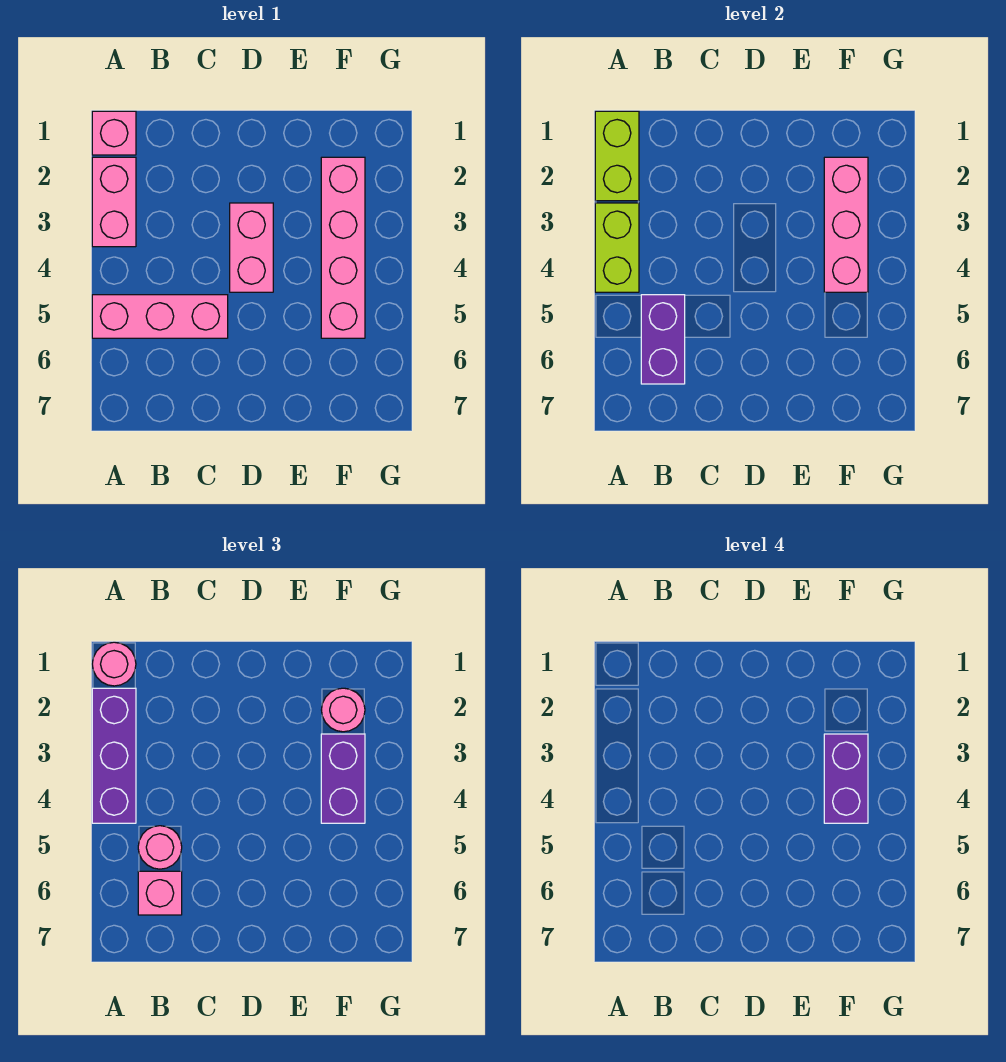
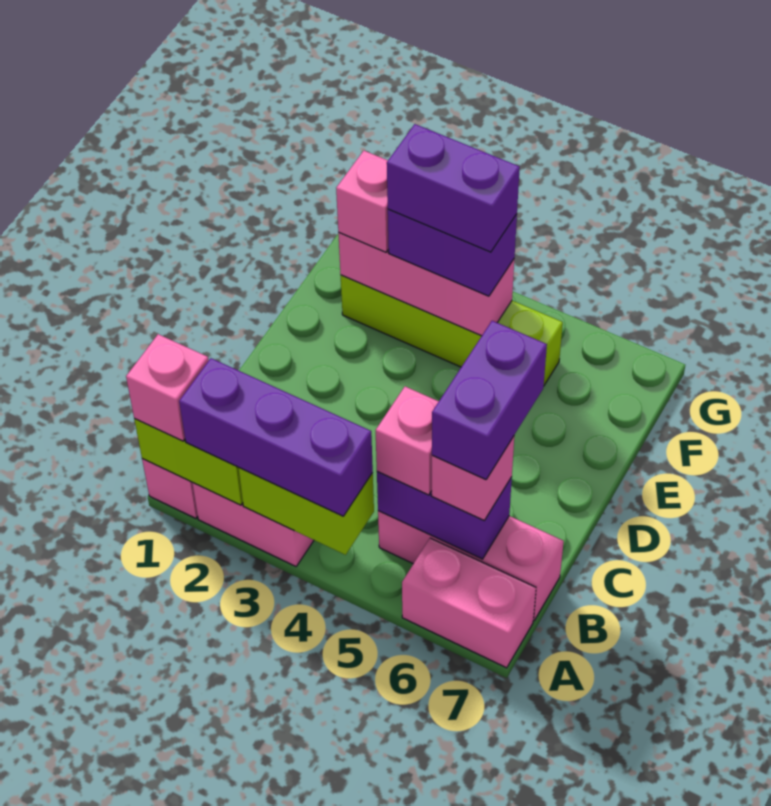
pink round brick A1 level 3 -> pink brick A1 level 3
pink brick A5:C5 level 1 -> pink brick B5:B7 level 1
pink round brick B5 level 3 -> pink brick B5 level 3
none -> purple brick B6:C6 level 4
pink brick D3:D4 level 1 -> pink brick A6:A7 level 1
pink brick F2:F5 level 1 -> lime brick F2:F5 level 1
pink round brick F2 level 3 -> pink brick F2 level 3

